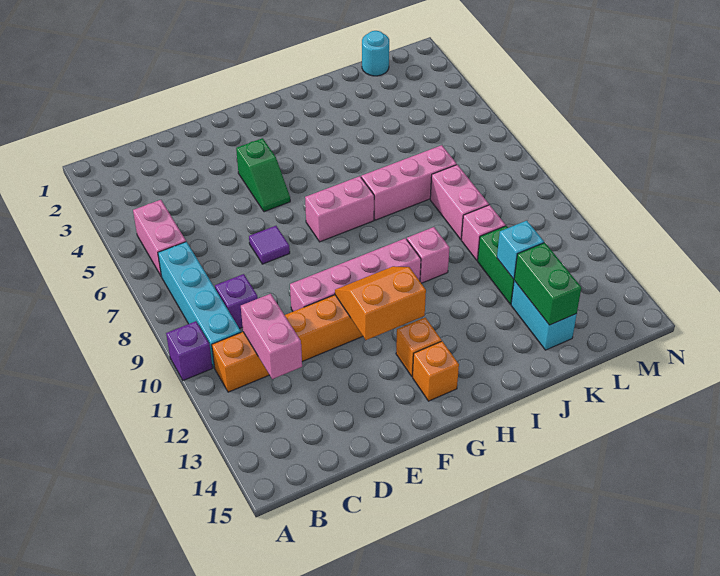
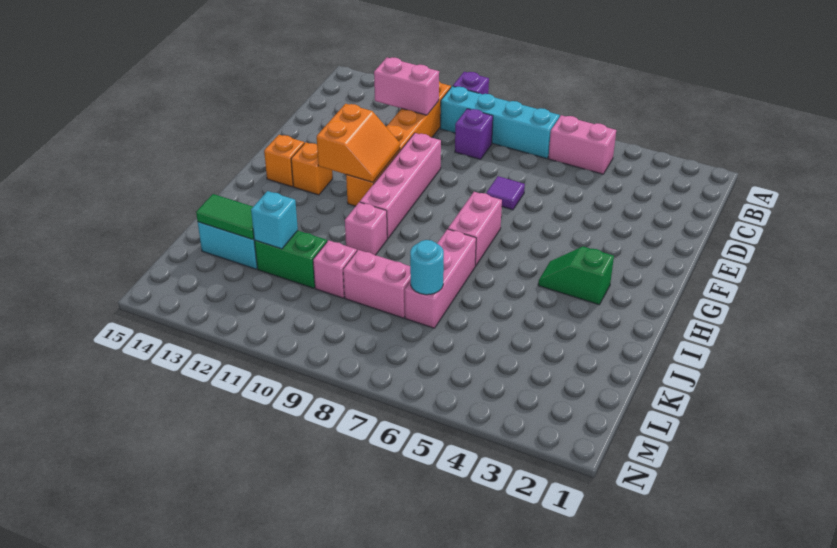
green slope F4:F5 level 1 top 4 -> green slope H3:H4 level 1 top 3
green brick K13:K14 level 2 -> green tile K13:K14 level 2
cyan round brick L1 level 1 -> cyan round brick K7 level 2

